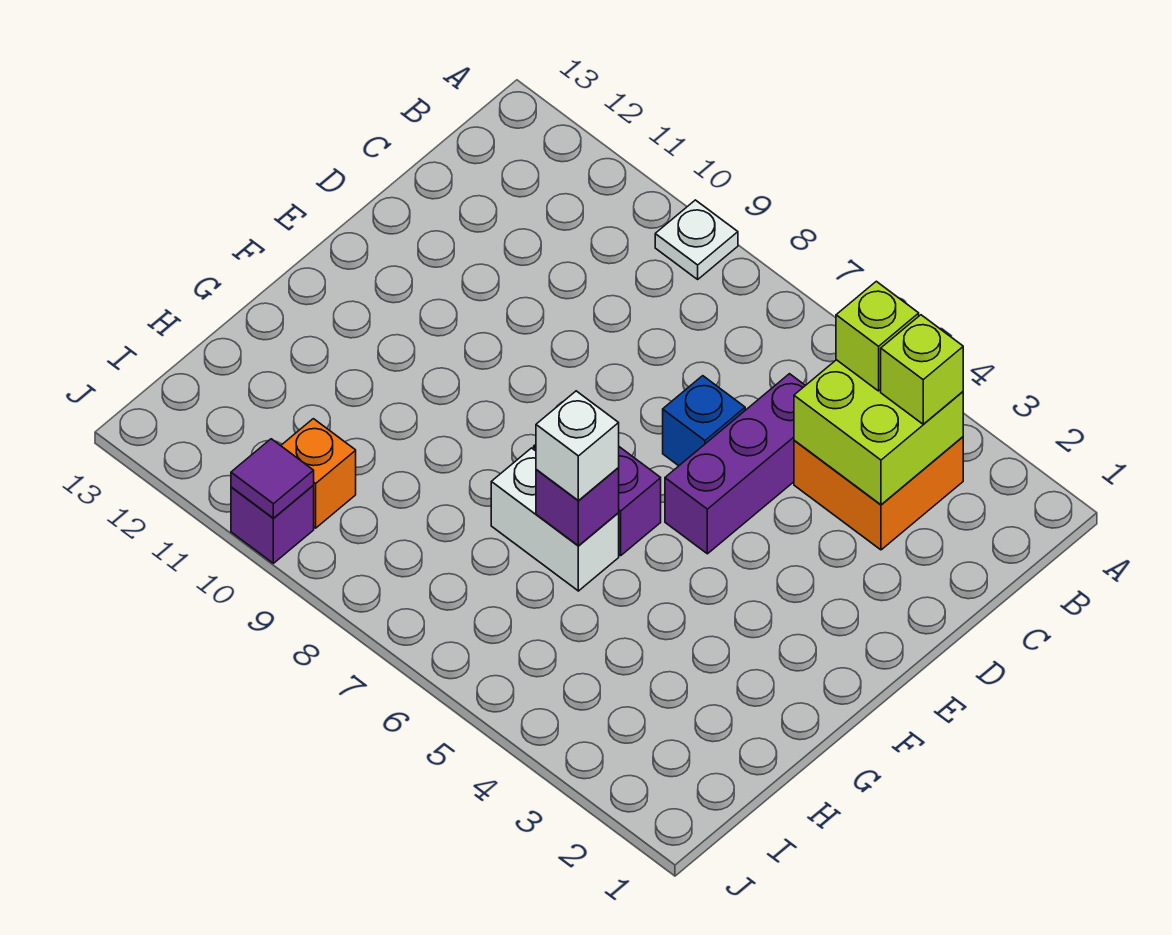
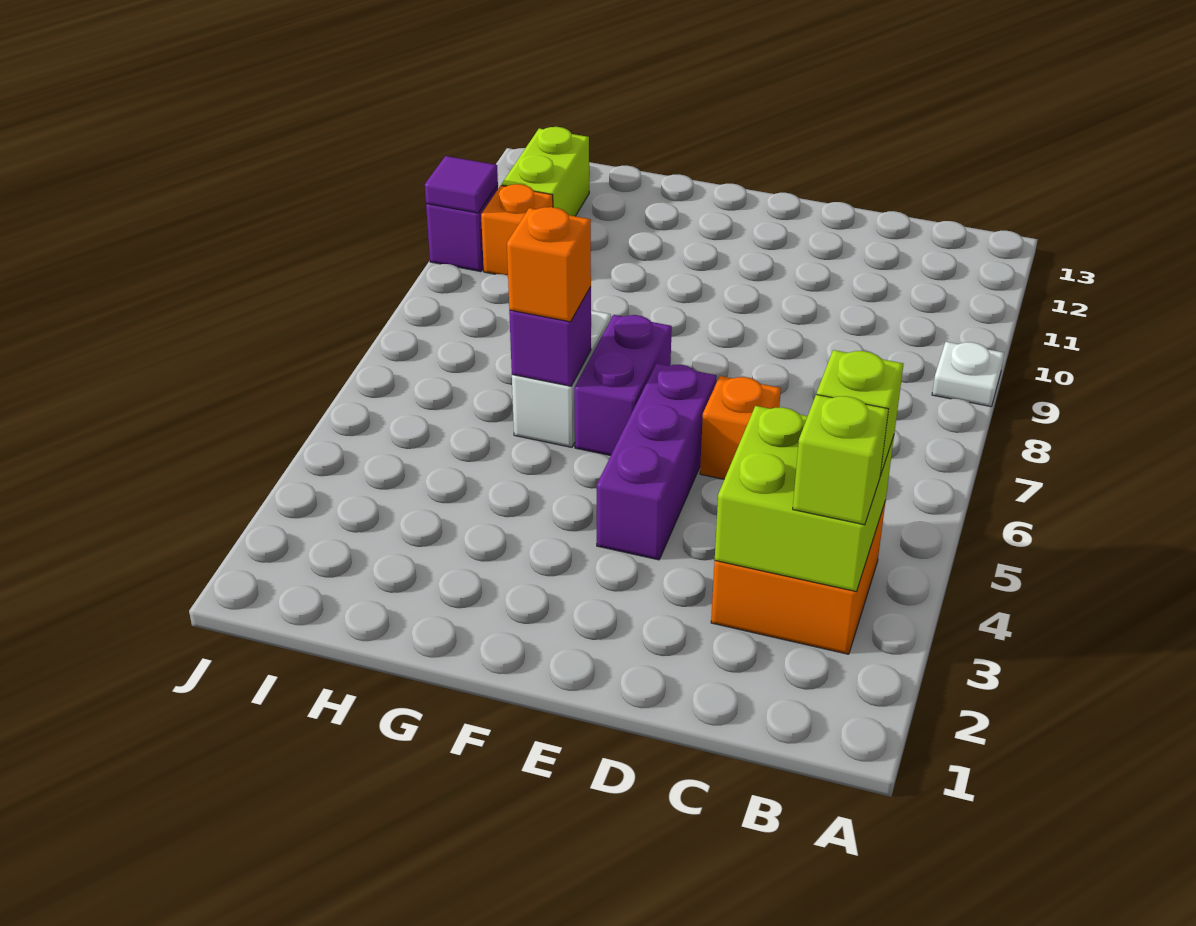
purple brick C5:E5 level 1 -> purple brick E4:E6 level 1
blue brick D6 level 1 -> orange brick D6 level 1
white brick G6 level 3 -> orange brick G6 level 3
none -> lime brick I11:I12 level 1

